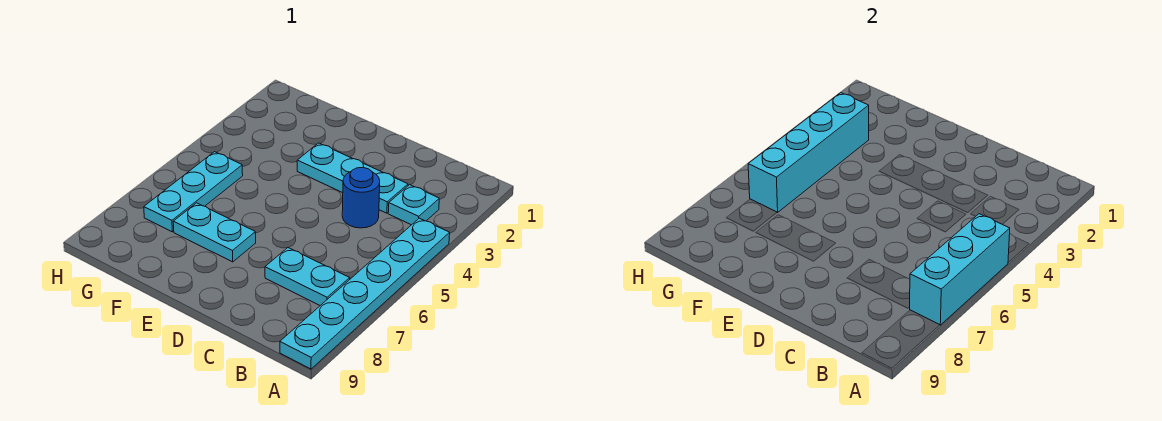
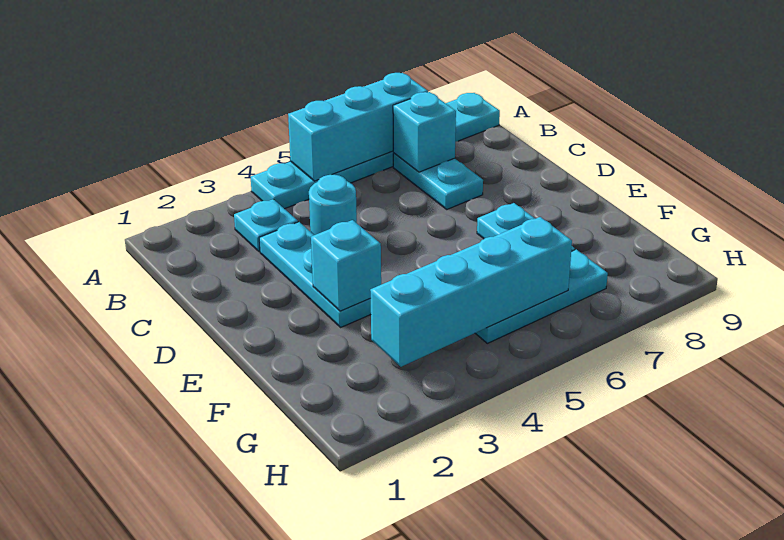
none -> cyan brick B7 level 2
blue round brick C4 level 1 -> cyan round brick C4 level 1
none -> cyan brick E3 level 2

